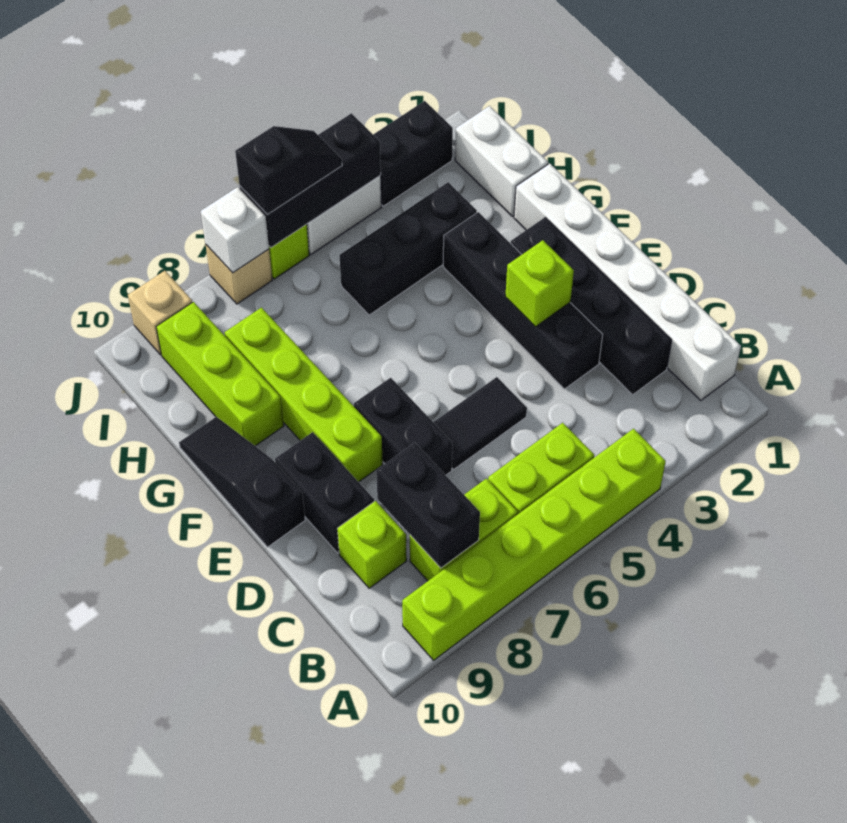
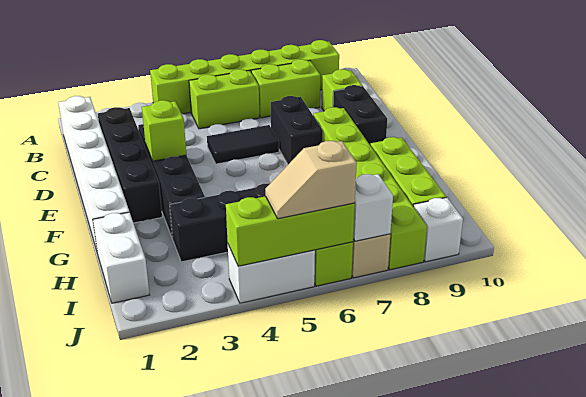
black brick B8:C8 level 2 -> none
lime brick E8:H8 level 1 -> lime brick E8:J8 level 1
black slope E10:G10 level 1 top E -> none
black brick J2:J3 level 1 -> none
black brick J4:J6 level 2 -> lime brick J4:J6 level 2
black slope J5:J6 level 3 top 6 -> tan slope J5:J6 level 3 top 6
tan brick J9 level 1 -> white brick J9 level 1

